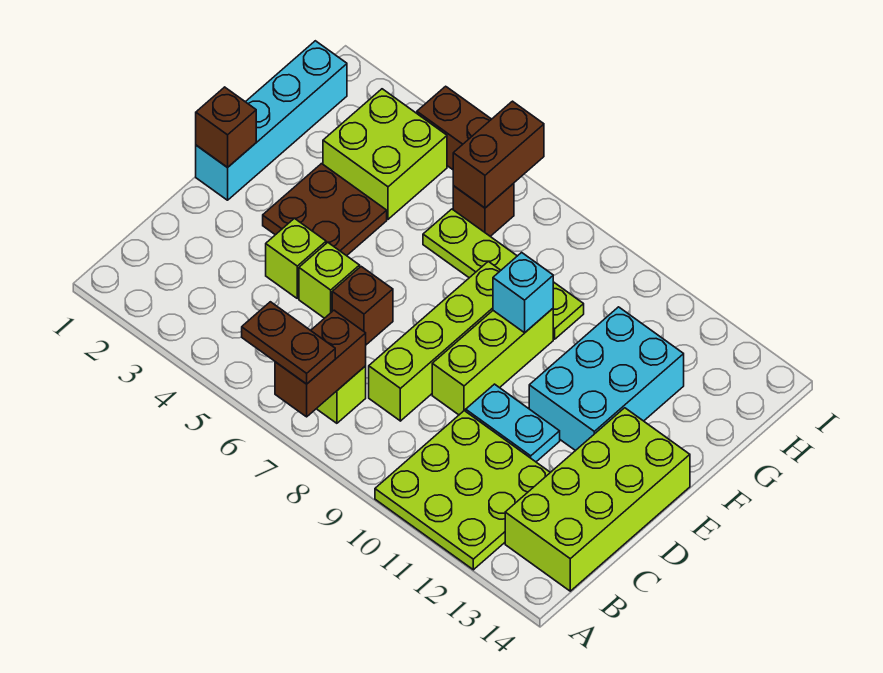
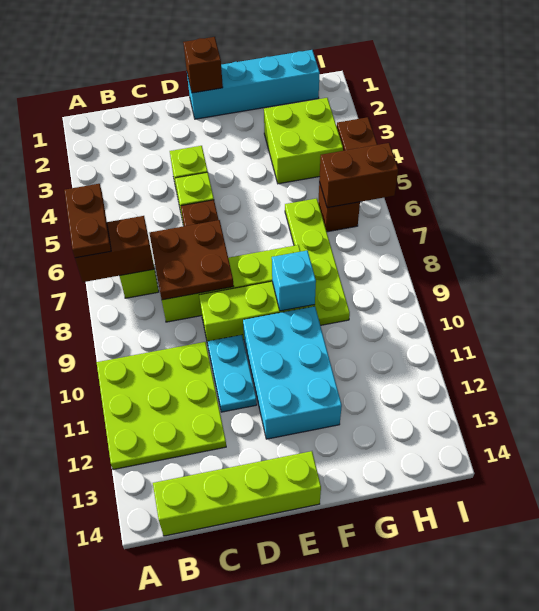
lime brick B13:E14 level 1 -> lime brick B14:E14 level 1
brown plate E3:F4 level 1 -> brown plate C7:D8 level 2
cyan brick E11:G12 level 1 -> cyan brick E10:F12 level 1

